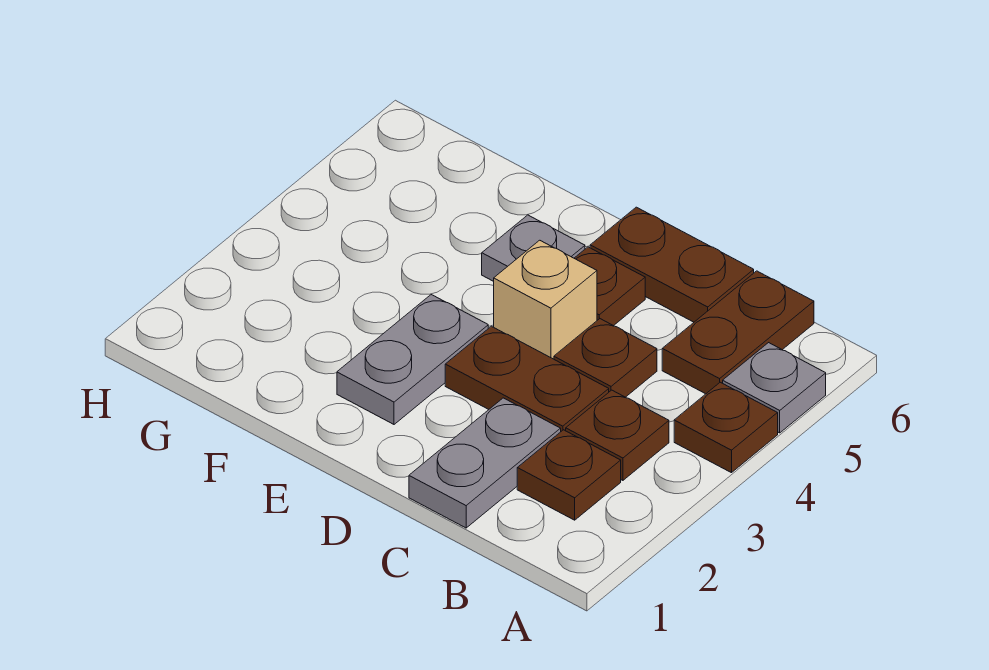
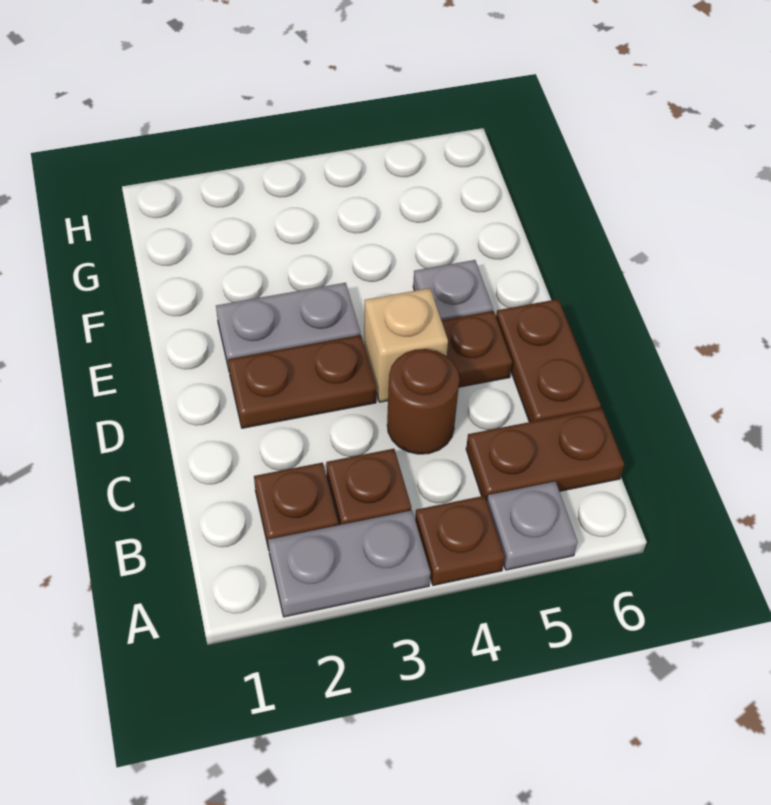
grey plate C1:C2 level 1 -> grey plate A2:A3 level 1
brown plate C3:D3 level 1 -> brown plate D2:D3 level 1
brown plate C4 level 1 -> brown round brick C4 level 1

